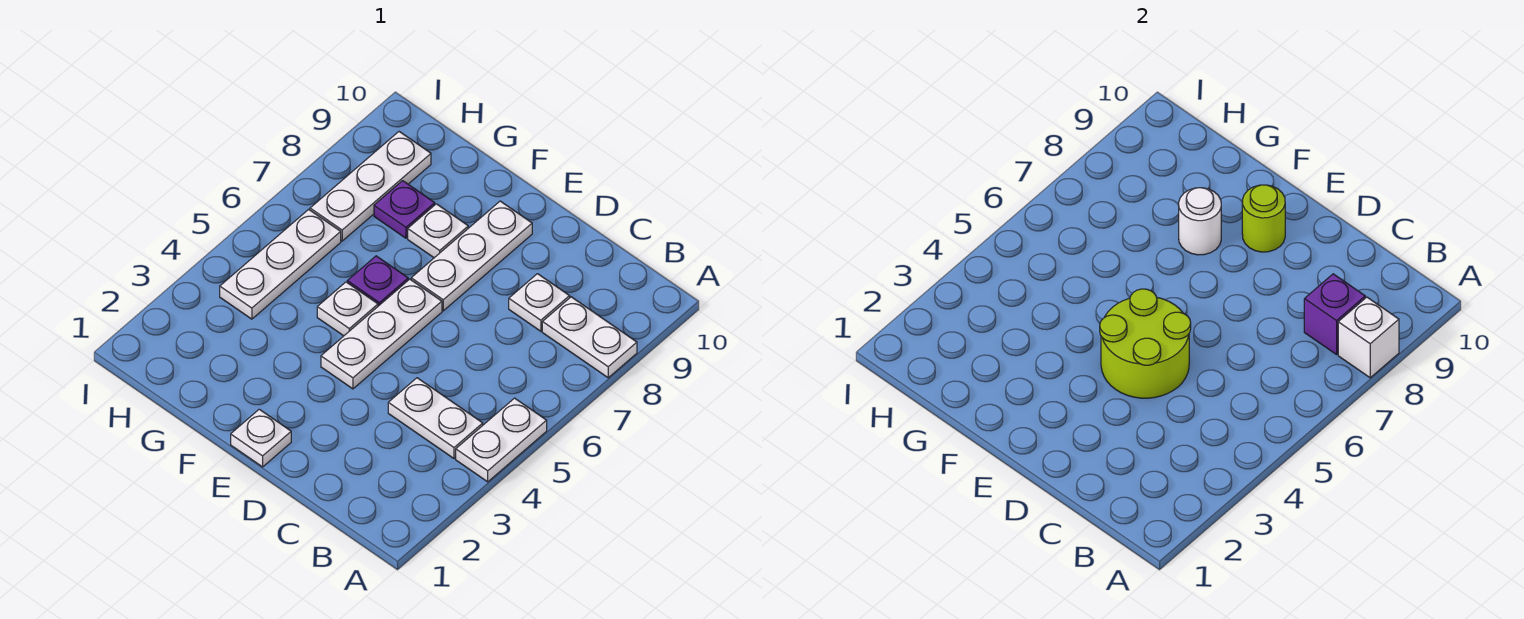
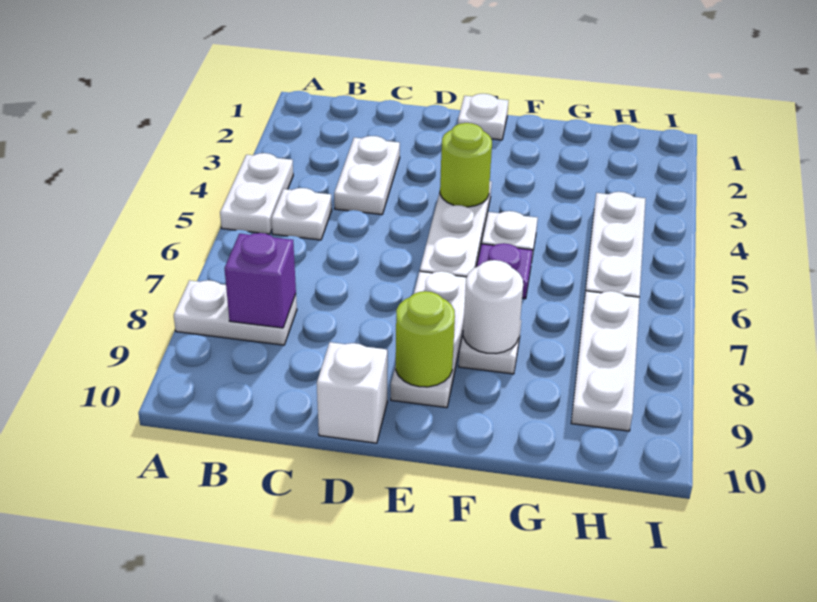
white brick A8 level 2 -> white brick D10 level 1
white plate B4:C4 level 1 -> white plate C3:C4 level 1
white plate C8 level 1 -> white plate B5 level 1
lime round brick D4:E5 level 2 -> lime round brick E4 level 2
purple plate G8 level 1 -> none

